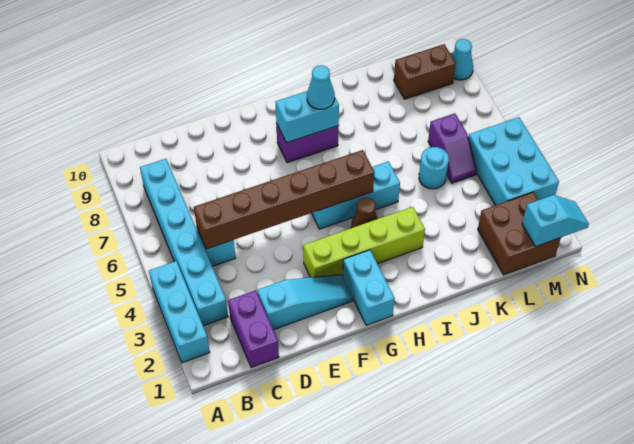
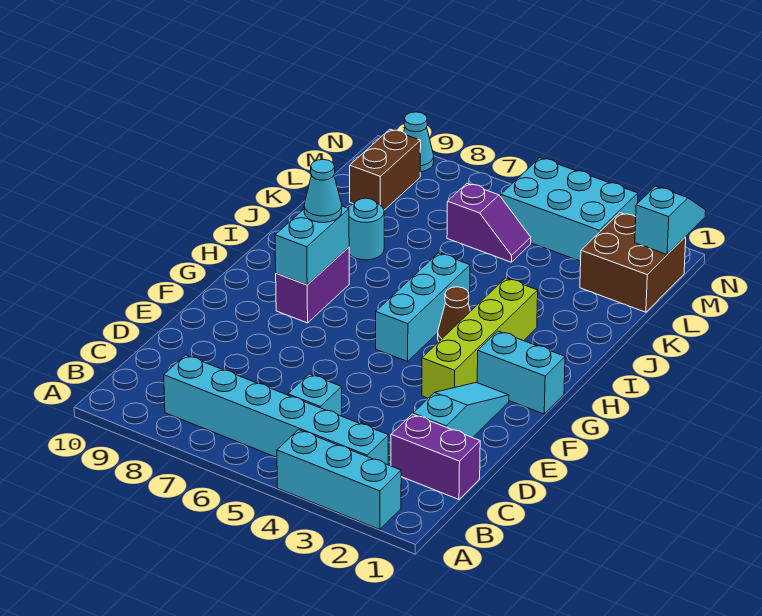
brown brick C5:H5 level 2 -> none
cyan round brick K5 level 1 -> cyan round brick J8 level 1

